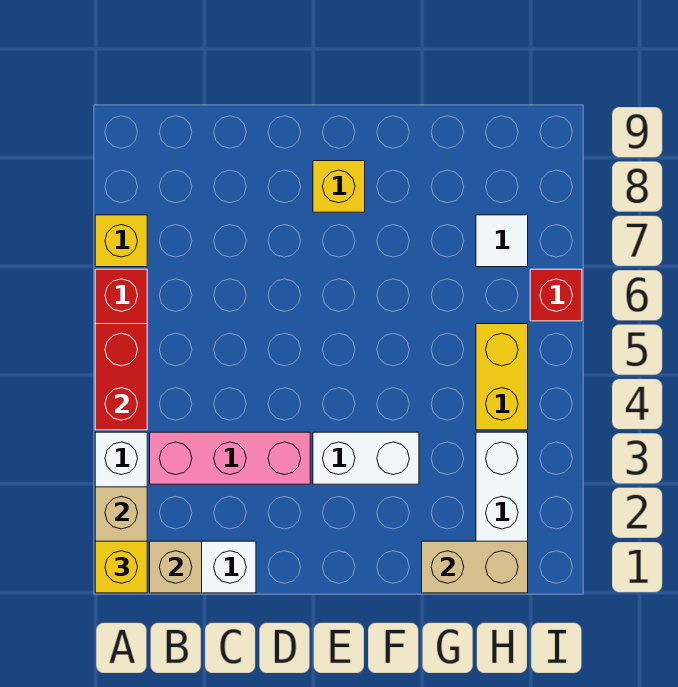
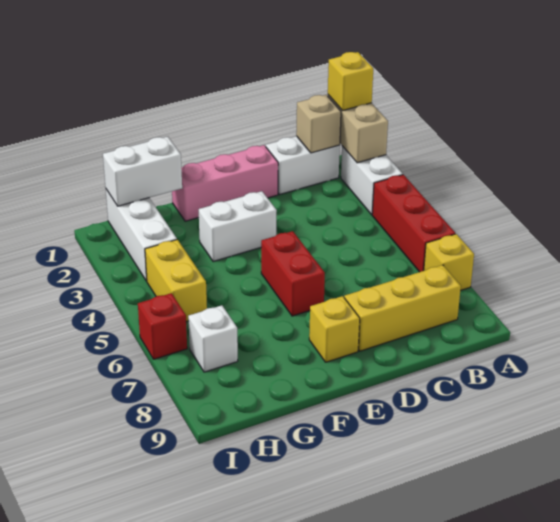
red brick A4:A5 level 2 -> red brick E5:E6 level 1
pink brick B3:D3 level 1 -> pink brick D1:F1 level 1
none -> yellow brick B8:D8 level 1
tan brick G1:H1 level 2 -> white brick G1:H1 level 2
white tile H7 level 1 -> white brick H7 level 1

